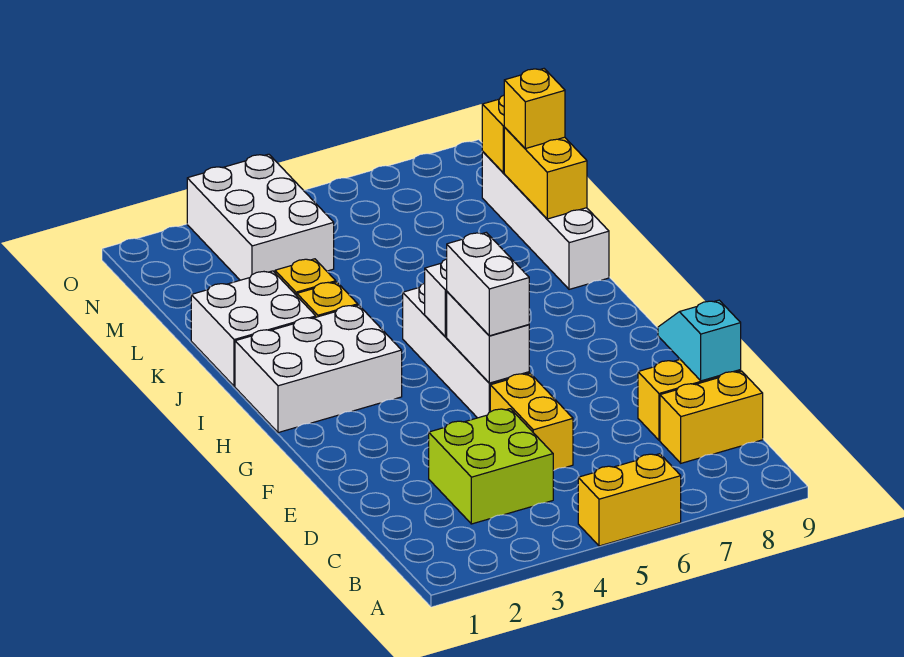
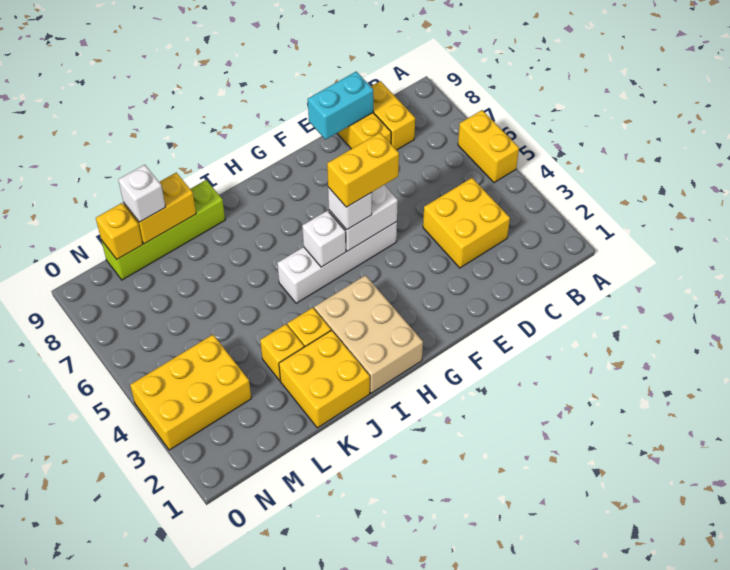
lime brick C3:D4 level 1 -> yellow brick C3:D4 level 1
yellow brick D5:E5 level 1 -> yellow brick F5:G5 level 4
cyan slope D9:E9 level 2 top D -> cyan brick D9:E9 level 2
white brick F5:G5 level 3 -> white brick G5 level 3
white brick H1:I3 level 1 -> tan brick H1:I3 level 1
white brick J1:K2 level 1 -> yellow brick J1:K2 level 1
white brick J9:M9 level 1 -> lime brick J9:M9 level 1
yellow brick L9 level 3 -> white brick L9 level 3
white brick M3:O4 level 1 -> yellow brick M3:O4 level 1

